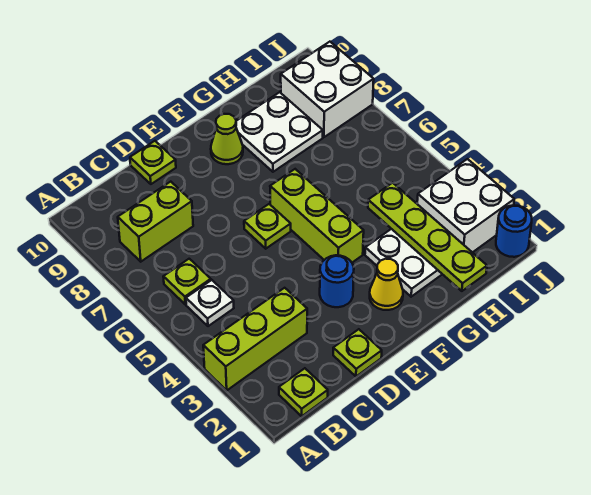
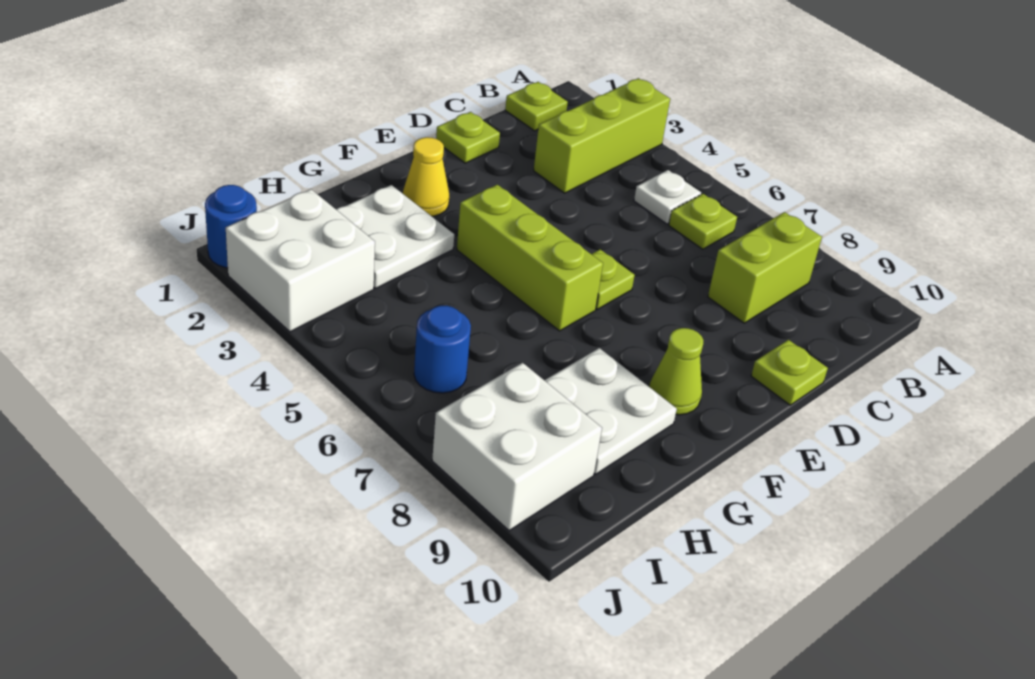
blue round brick E3 level 1 -> blue round brick I6 level 1
lime plate H1:H4 level 2 -> none

